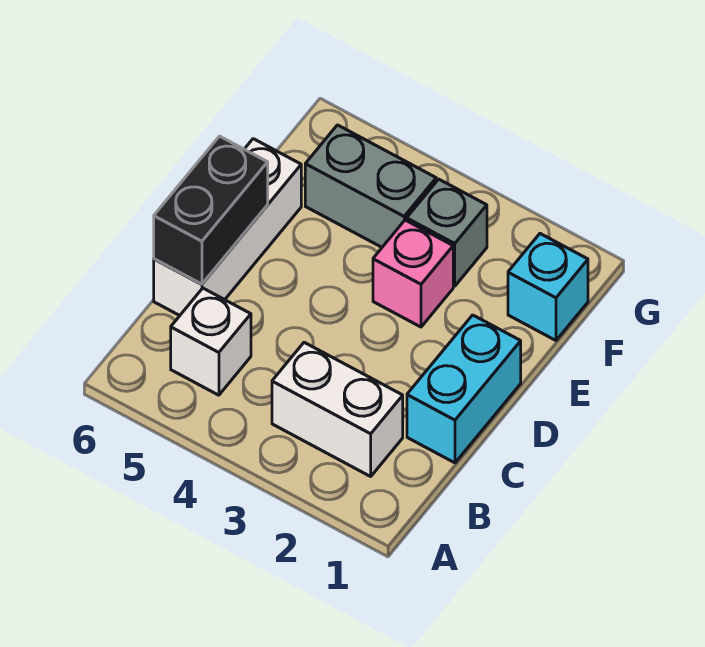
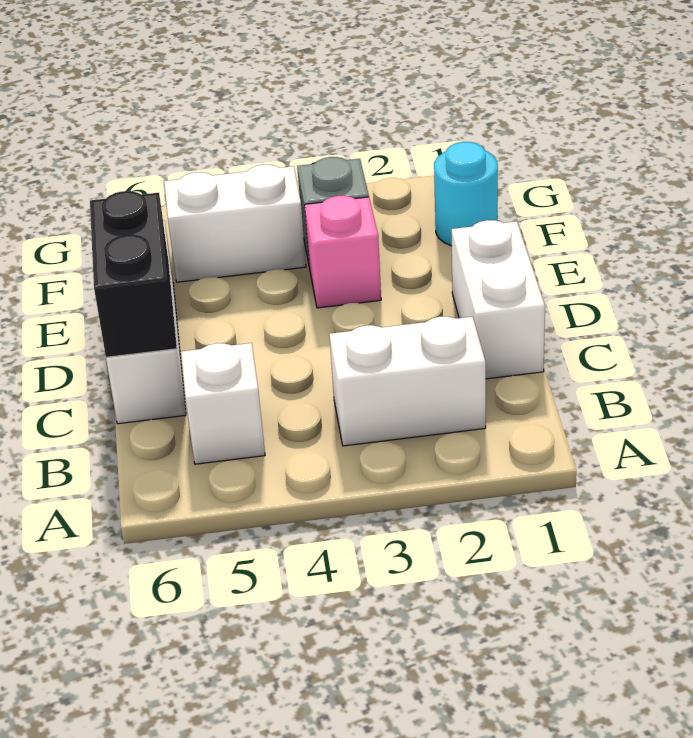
cyan brick C1:D1 level 1 -> white brick C1:D1 level 1
cyan brick F1 level 1 -> cyan round brick F1 level 1
grey brick F4:F5 level 1 -> white brick F4:F5 level 1

